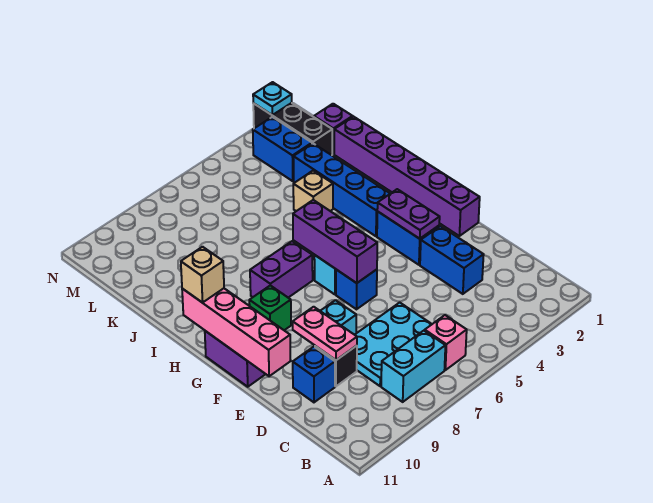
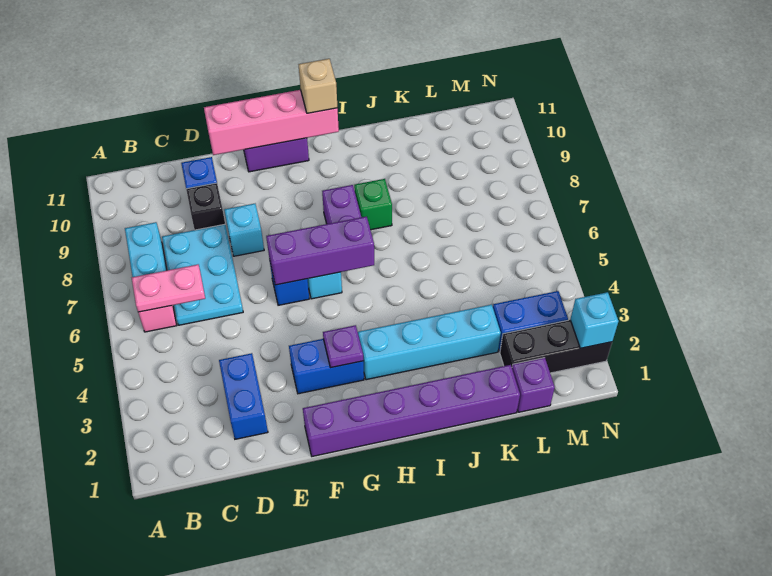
blue brick D3:E3 level 1 -> blue brick D2:D3 level 1
pink plate D9:E9 level 2 -> pink plate B6:C6 level 2
purple plate F3:G3 level 2 -> purple plate G3 level 2
green brick G9 level 1 -> green brick I8 level 1
blue brick H3:K3 level 1 -> cyan brick H3:K3 level 1
tan brick J4 level 1 -> none
cyan plate N2 level 2 -> cyan brick N2 level 2

